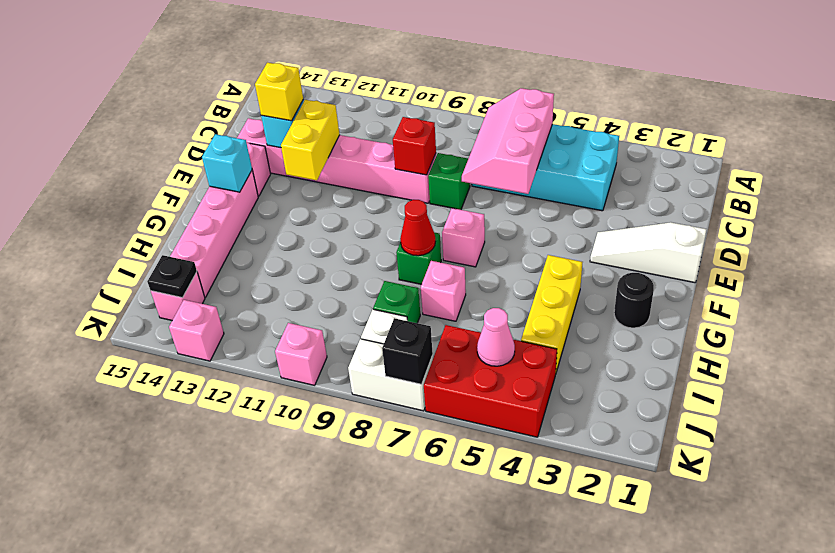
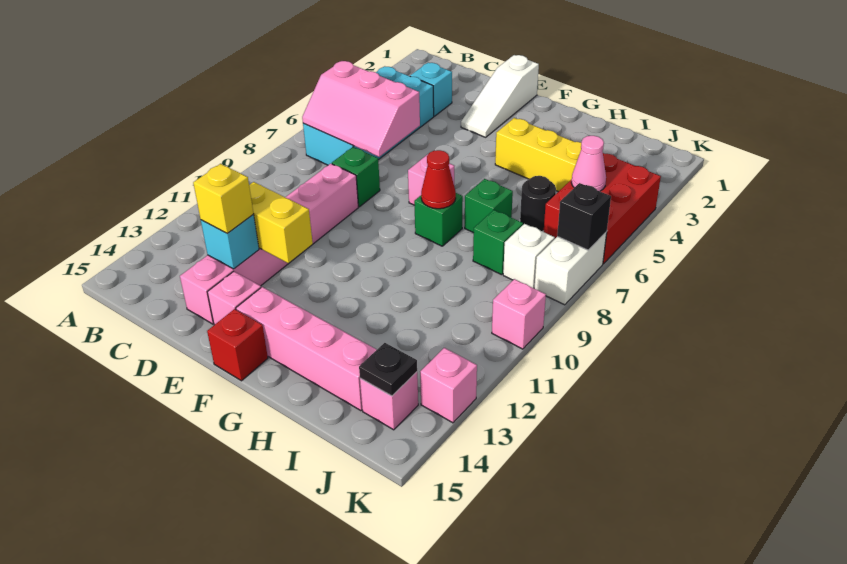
red brick D9 level 2 -> red brick F15 level 1
cyan brick F14 level 2 -> cyan brick C3 level 1
black round brick G2 level 1 -> black round brick I6 level 1
pink brick H7 level 1 -> green brick H7 level 1

